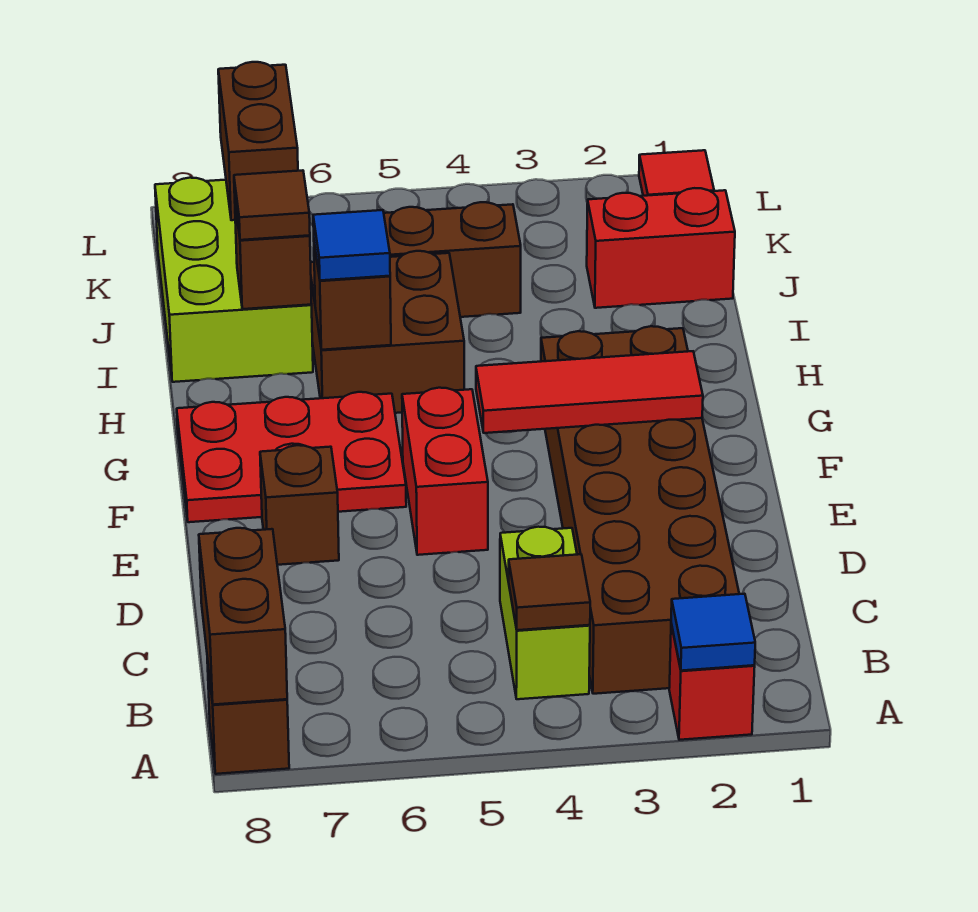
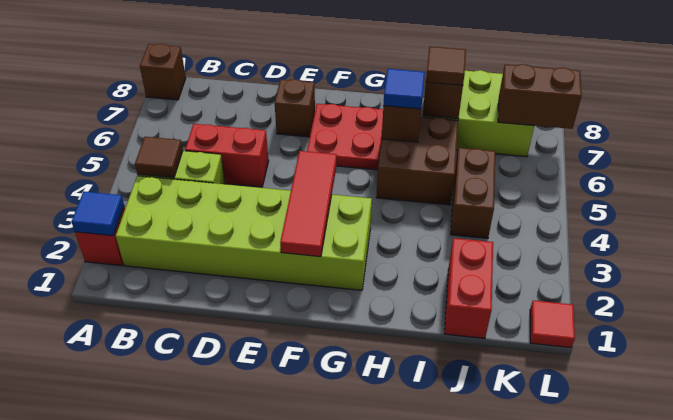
brown brick A8:B8 level 2 -> none
brown brick B2:G3 level 1 -> lime brick B2:G3 level 1
red brick E5:F5 level 1 -> red brick C5:D5 level 1
red plate F6:G8 level 1 -> red plate F6:G7 level 1

